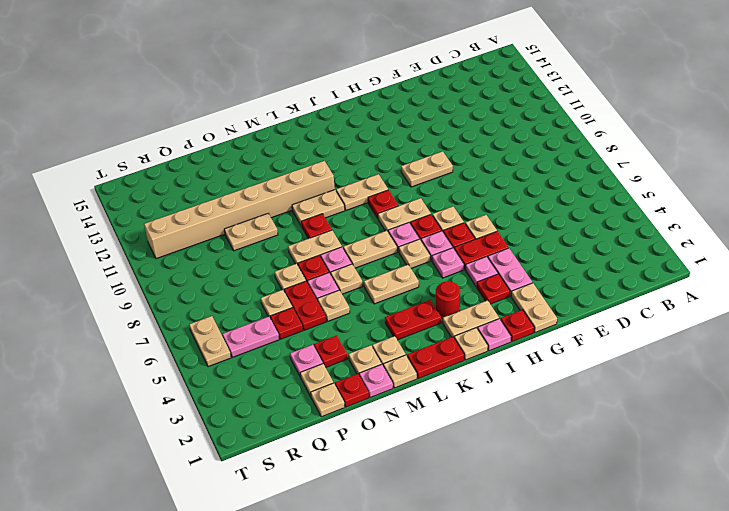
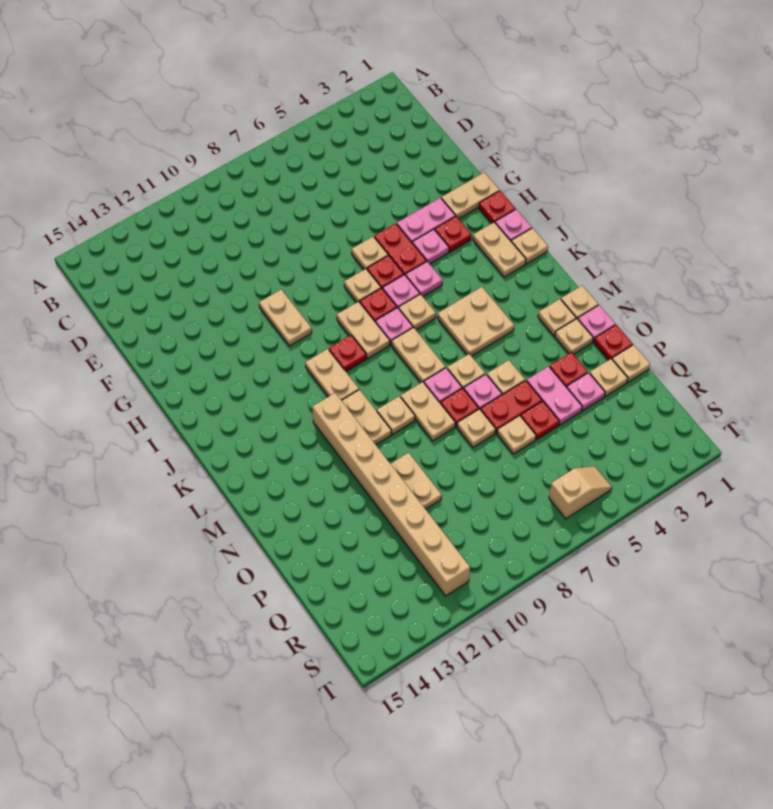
red round brick J3 level 1 -> none
red plate K1:L1 level 1 -> none
red plate K3:L3 level 1 -> none
tan plate K5:L5 level 1 -> tan plate K4:L5 level 1
red plate M9 level 1 -> tan plate M9 level 1
pink plate Q5:R5 level 1 -> pink plate O4:P4 level 1
tan plate S5:S6 level 1 -> tan slope S5:S6 level 1 top 6

